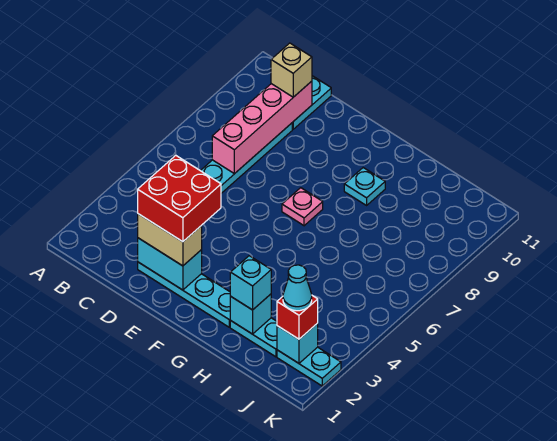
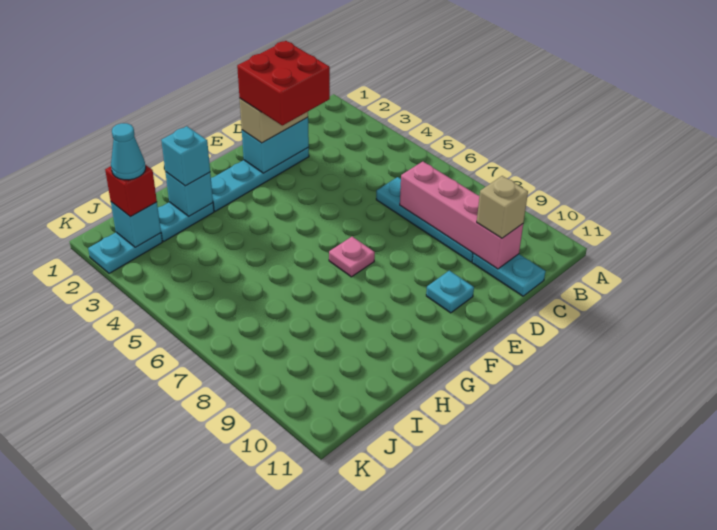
cyan plate G9 level 1 -> cyan plate E10 level 1

